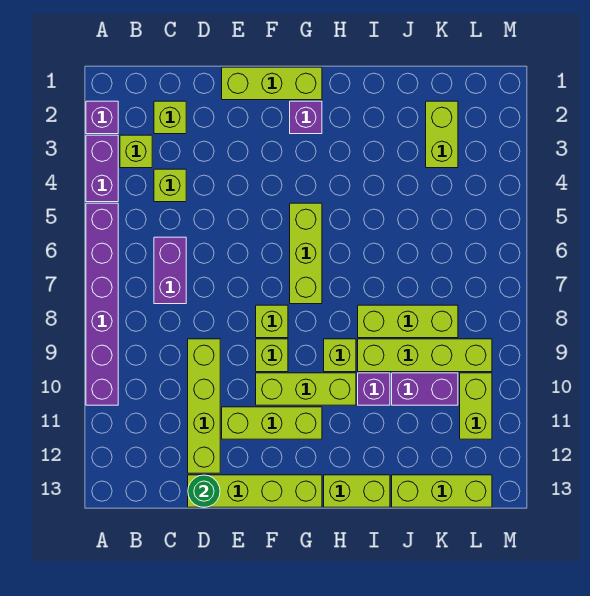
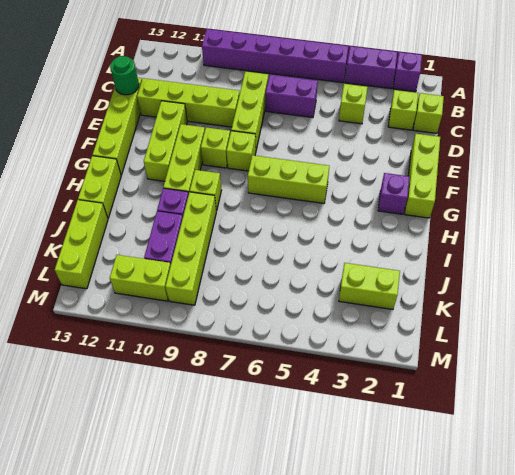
lime brick B3 level 1 -> lime brick C1 level 1
lime brick I8:K8 level 1 -> lime brick C8:E8 level 1

